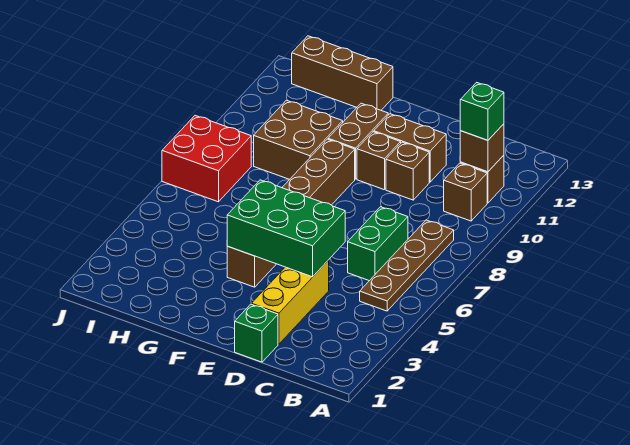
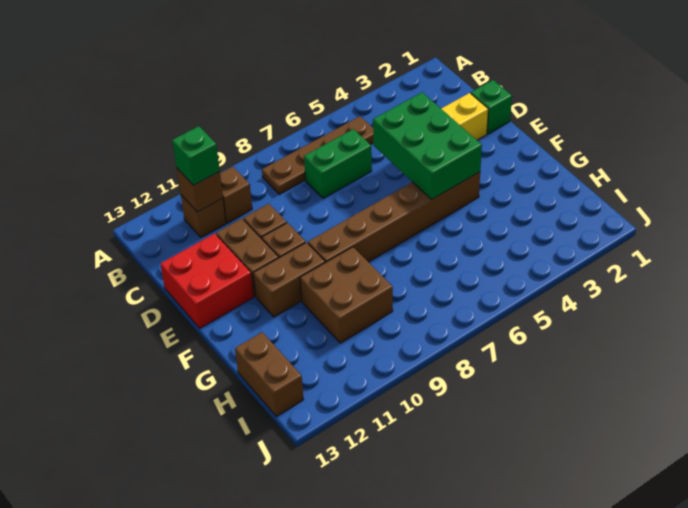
brown brick G13:I13 level 1 -> brown brick H13:I13 level 1
red brick I7:J8 level 1 -> red brick D12:E13 level 1

